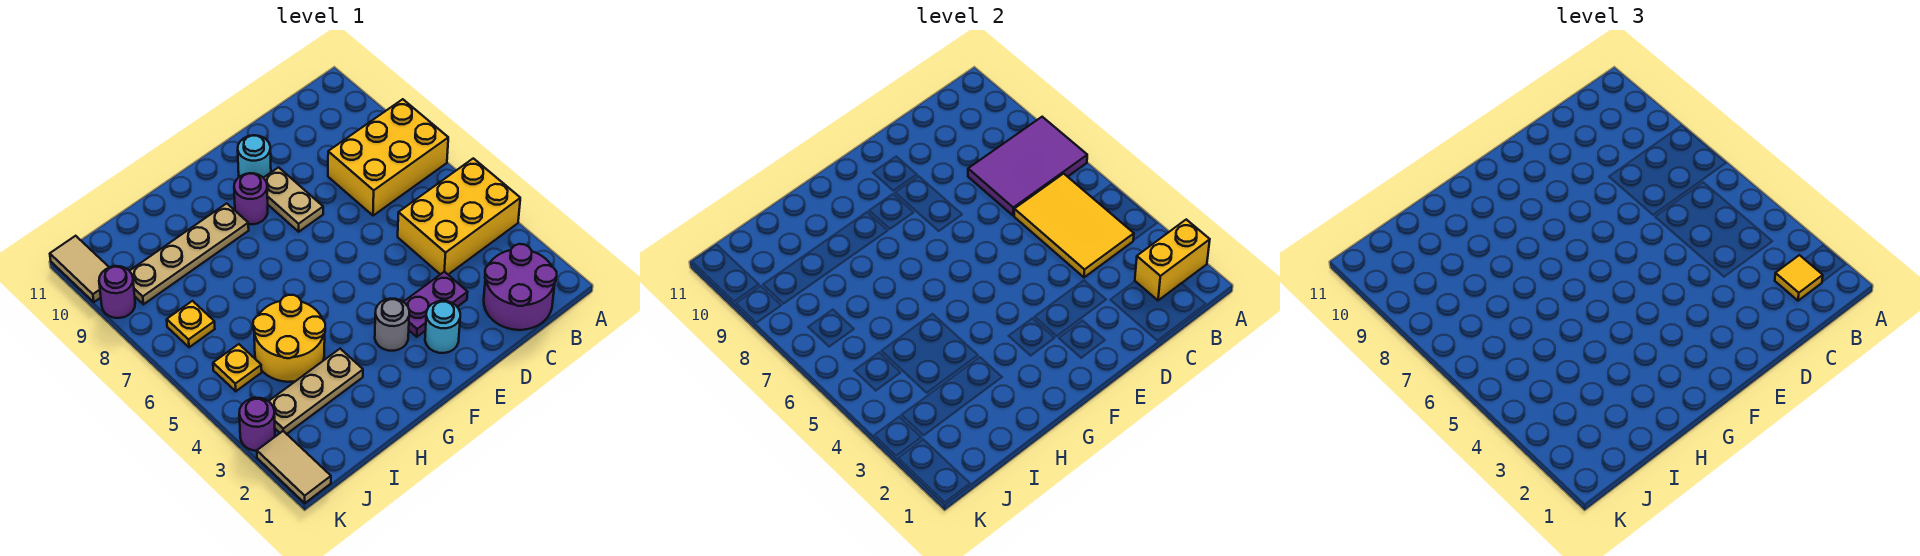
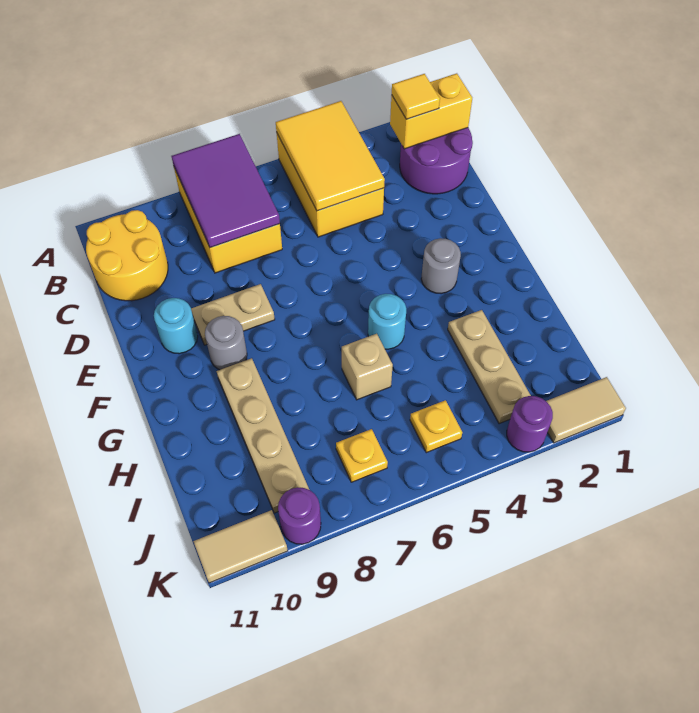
yellow brick A2:B2 level 2 -> yellow brick B1:B2 level 2
yellow tile B4:C6 level 2 -> yellow tile A4:C5 level 2
purple plate D3:E3 level 1 -> none
cyan round brick E2 level 1 -> cyan round brick G5 level 1
purple round brick F9 level 1 -> grey round brick F9 level 1
yellow round brick H4:I5 level 1 -> yellow round brick B10:C11 level 1
none -> tan brick H6 level 1

